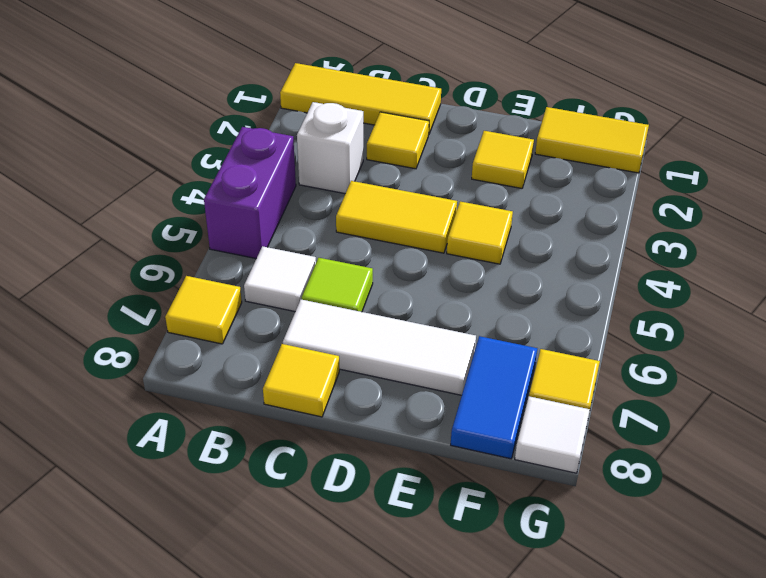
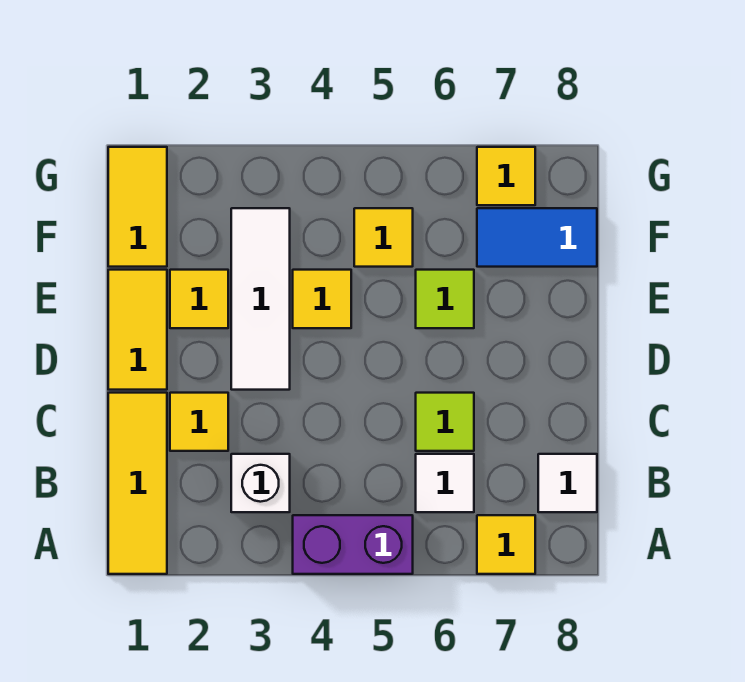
yellow tile C4:D4 level 1 -> yellow tile D1:E1 level 1
white tile C7:E7 level 1 -> white tile D3:F3 level 1
yellow tile C8 level 1 -> yellow tile F5 level 1
none -> lime tile E6 level 1
white tile G8 level 1 -> white tile B8 level 1

